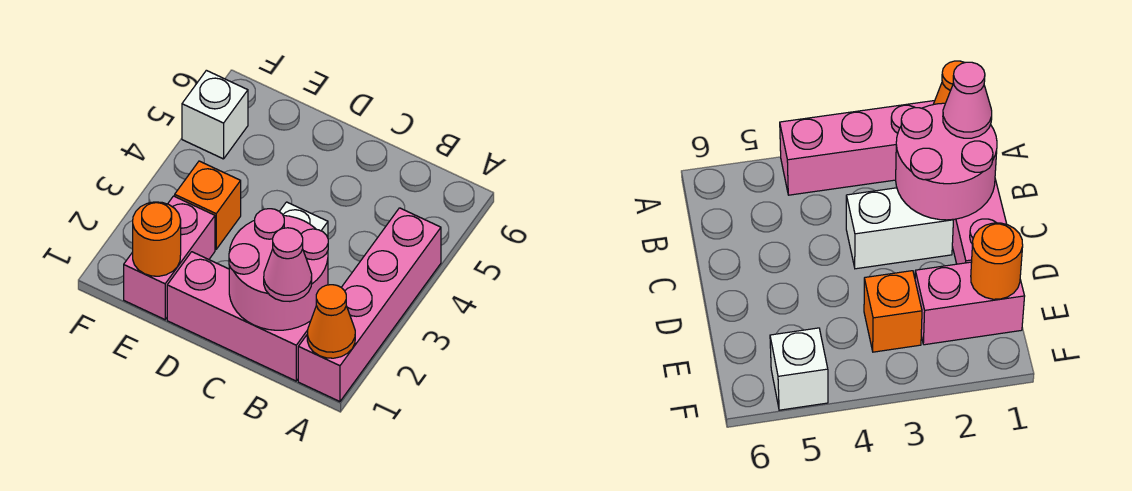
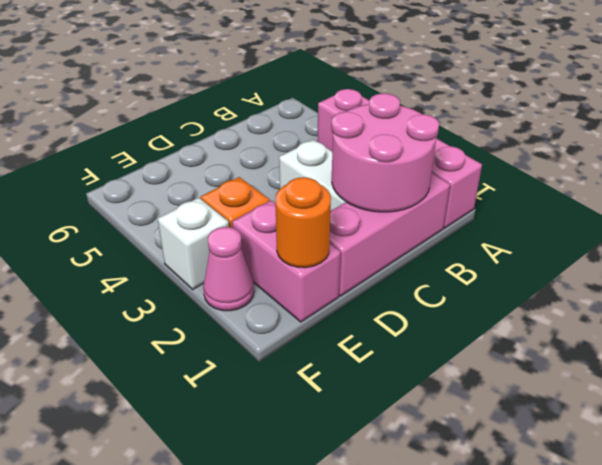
orange cone A1 level 2 -> none
pink cone B1 level 3 -> pink cone F2 level 1
white brick F5 level 1 -> white brick F3 level 1

